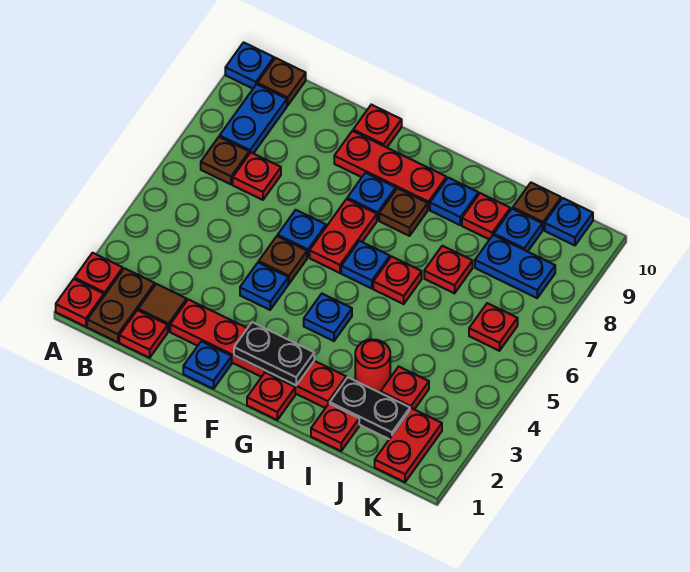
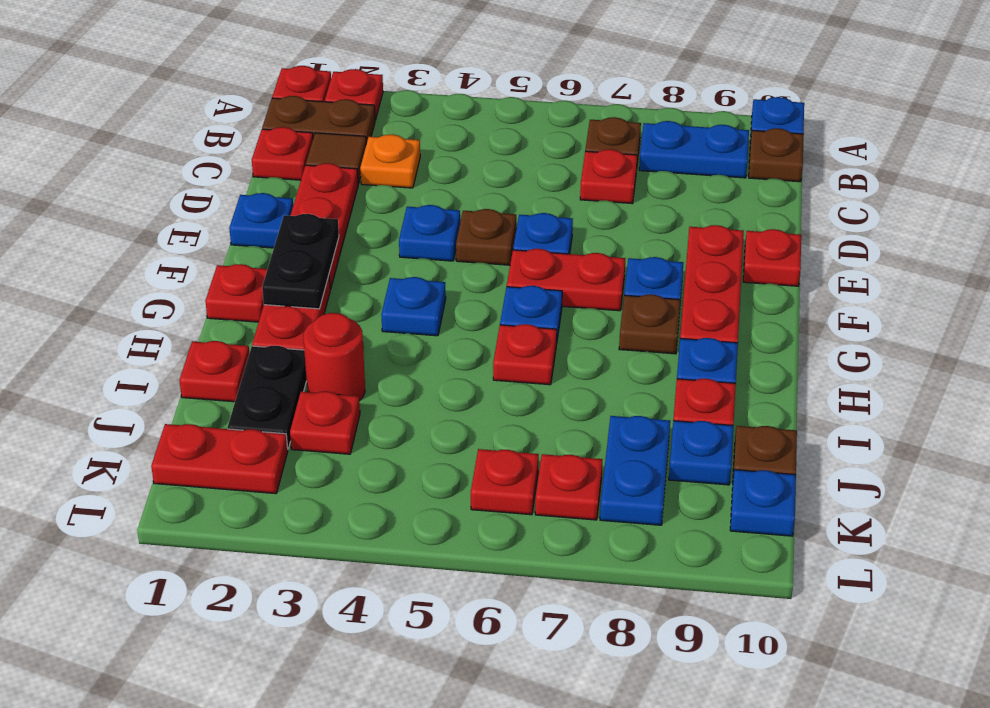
none -> orange plate C3 level 1
red plate I7 level 1 -> red plate K7 level 1

